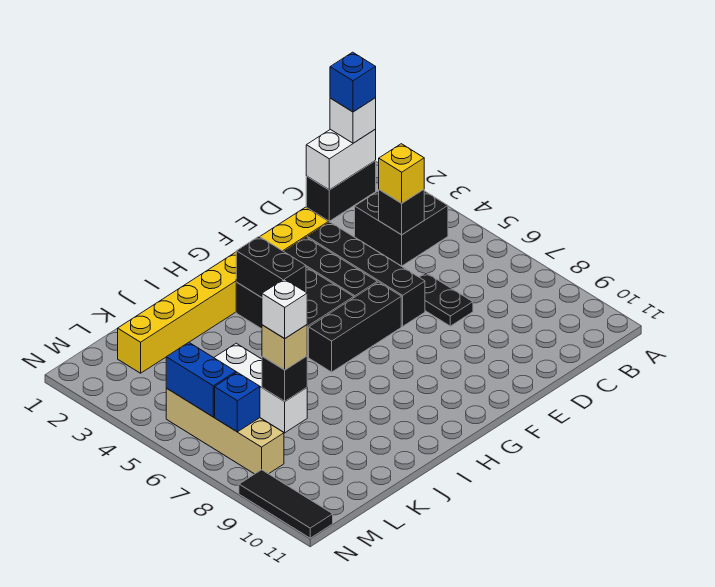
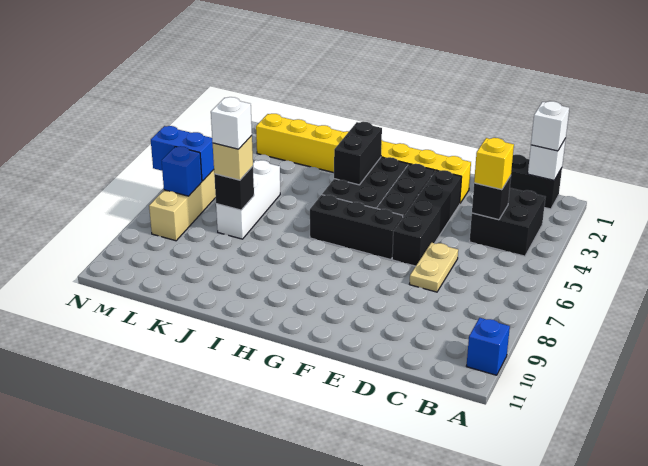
white brick B1:C1 level 2 -> white brick B1 level 2
blue brick B1 level 4 -> blue brick A10 level 1
black plate D6:D7 level 1 -> tan plate D6:D7 level 1
blue brick M5:M6 level 2 -> blue brick M6:N6 level 2
black tile N9:N11 level 1 -> none

